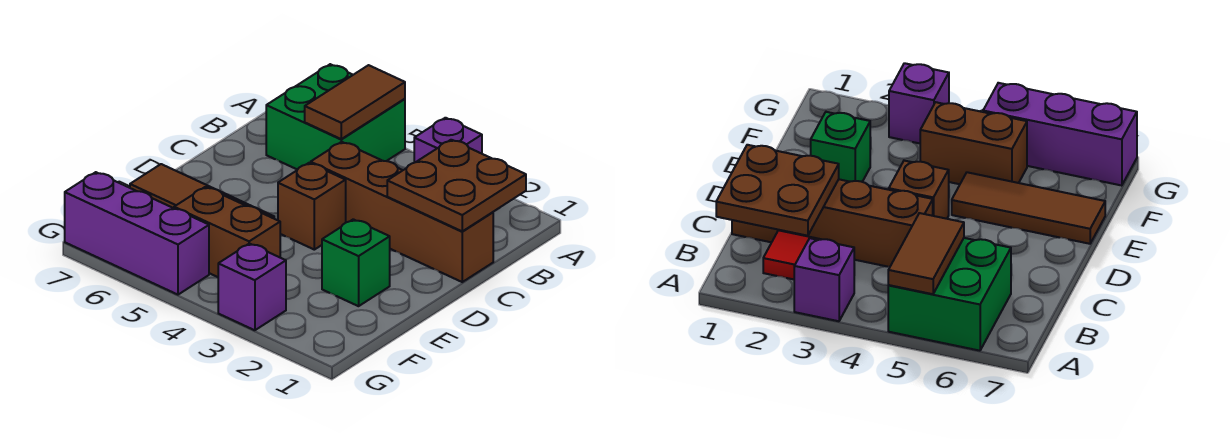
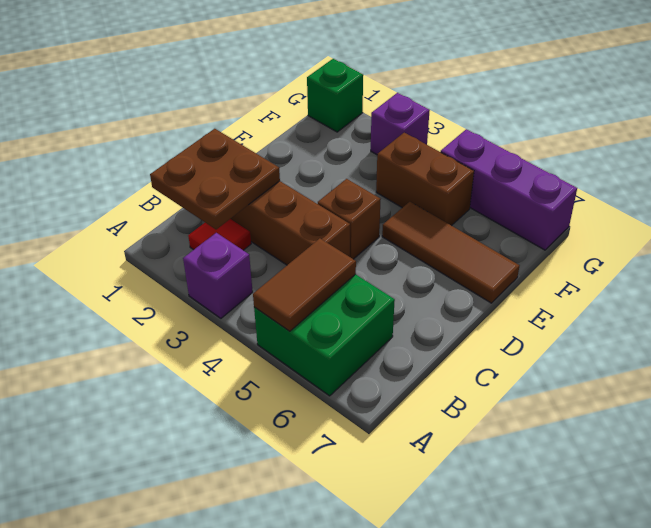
green brick E2 level 1 -> green brick G1 level 1

